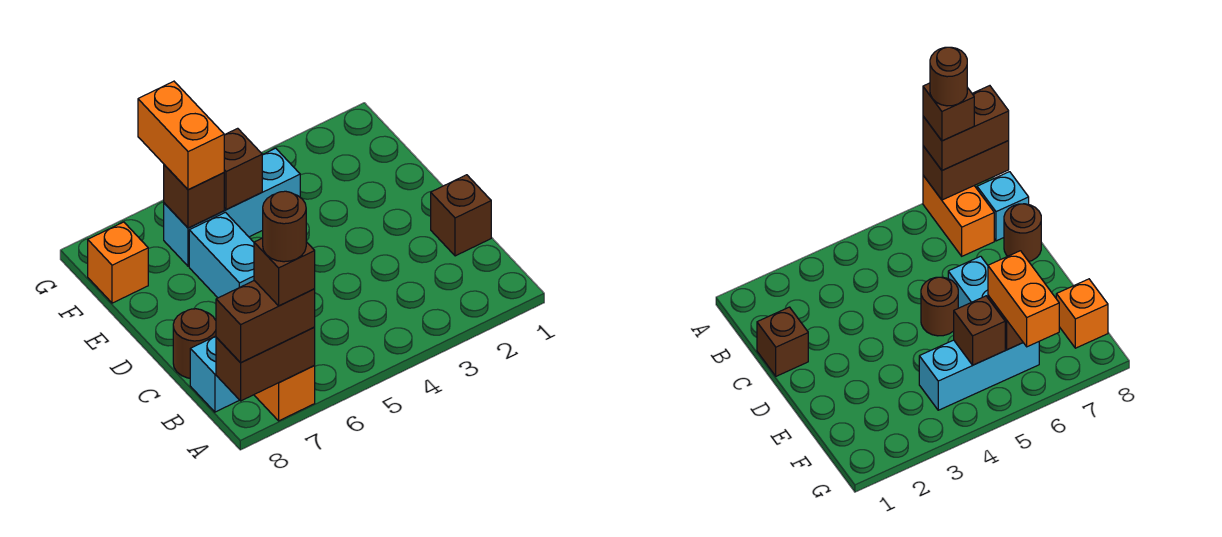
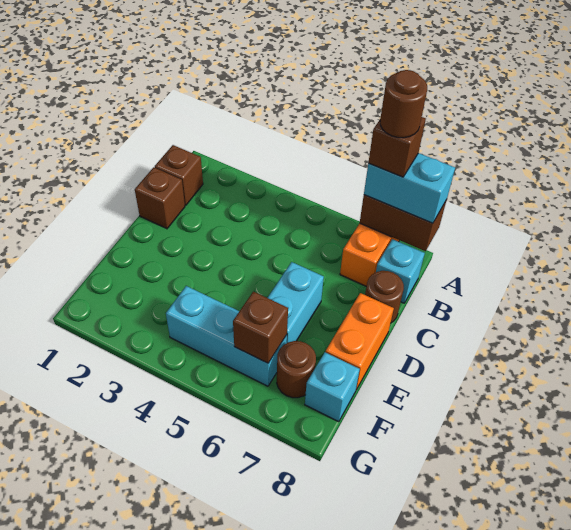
brown brick A7:A8 level 3 -> cyan brick A7:A8 level 3
brown round brick D5 level 1 -> brown round brick F7 level 1
brown brick F5 level 2 -> brown brick B1 level 1
orange brick F6:G6 level 3 -> orange brick D8:E8 level 1
orange brick F8 level 1 -> cyan brick F8 level 1

